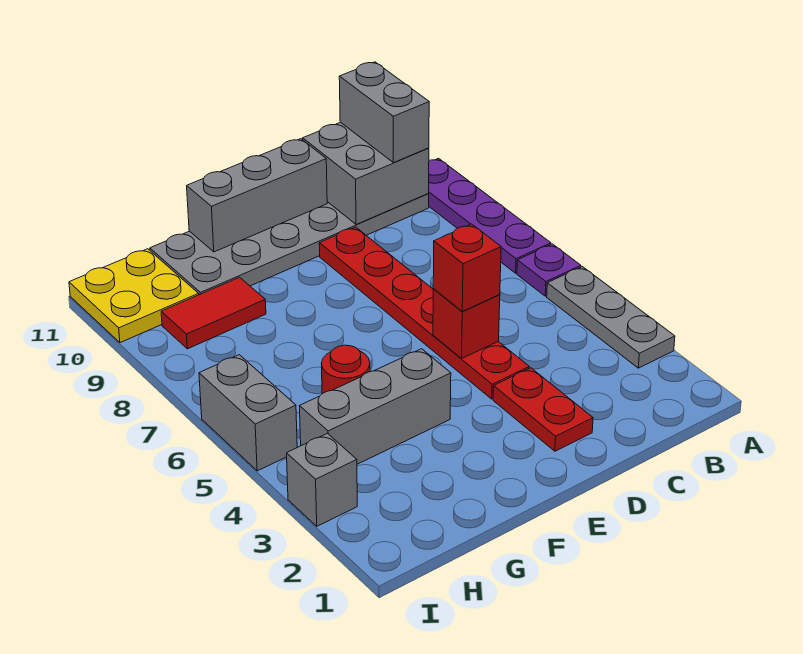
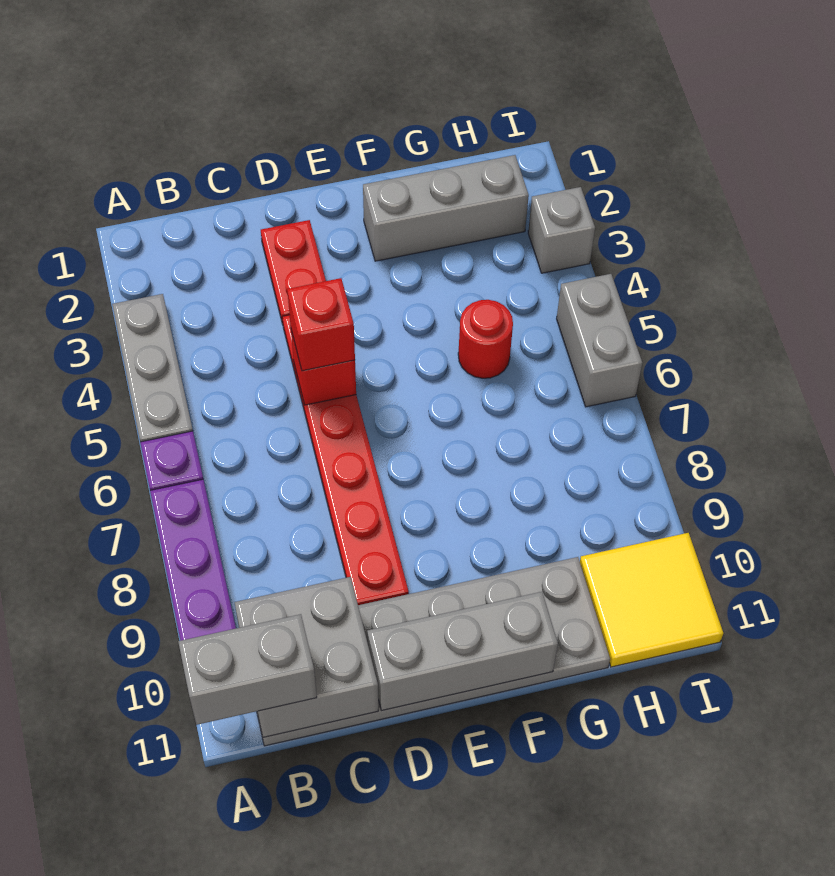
grey brick B10:B11 level 3 -> grey brick A11:B11 level 3
grey brick F4:H4 level 1 -> grey brick F2:H2 level 1
red tile G9:H9 level 1 -> none
yellow plate H10:I11 level 1 -> yellow tile H10:I11 level 1

